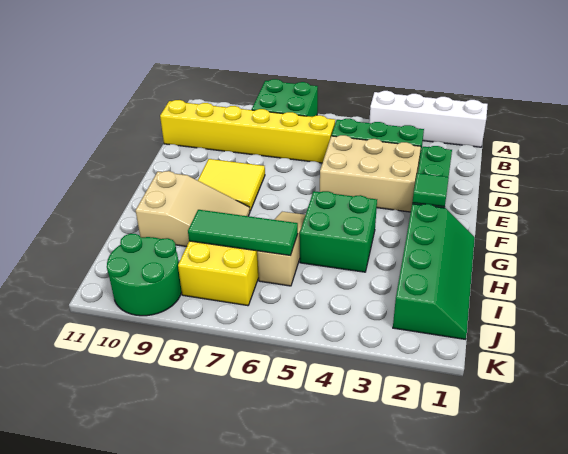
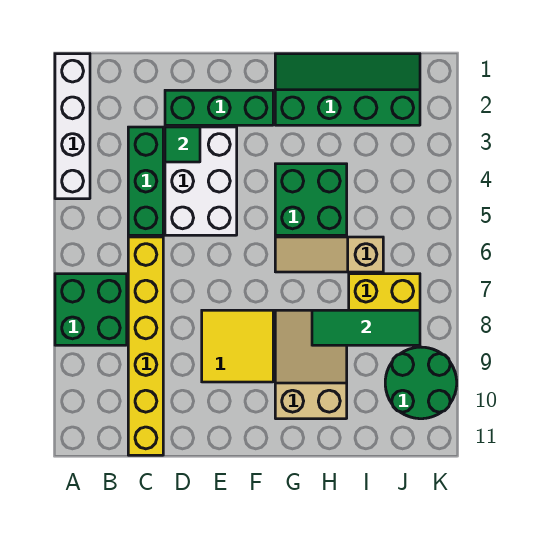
tan brick D3:E5 level 1 -> white brick D3:E5 level 1
green tile F2 level 2 -> green tile D3 level 2
green tile I6:I8 level 2 -> green tile H8:J8 level 2

